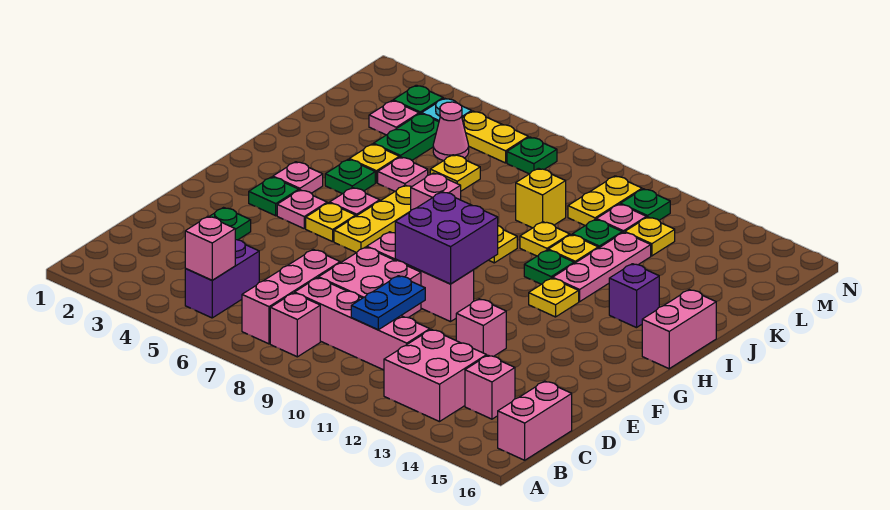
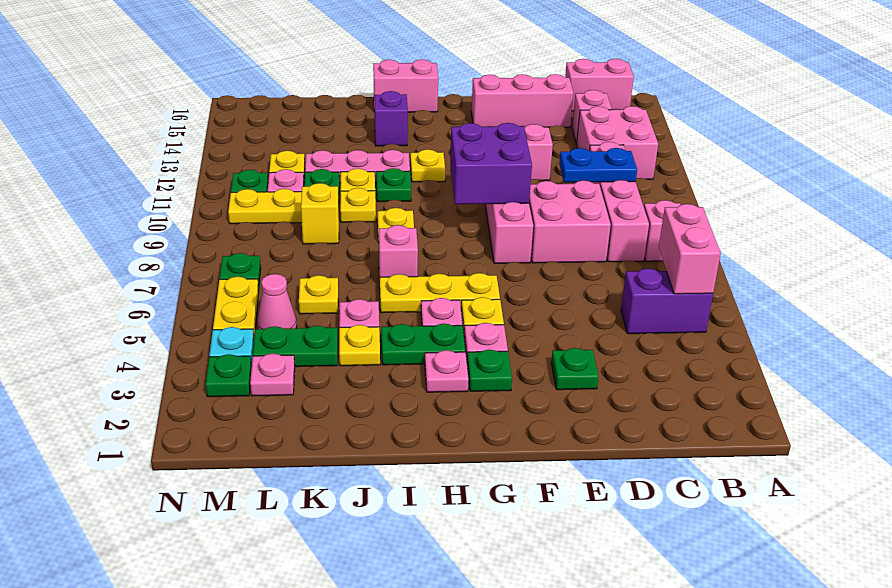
pink brick B5 level 2 -> pink brick B5:B6 level 2
pink brick B7:D7 level 1 -> pink brick D15:F15 level 1
green plate I4 level 1 -> green plate H4:I4 level 1

